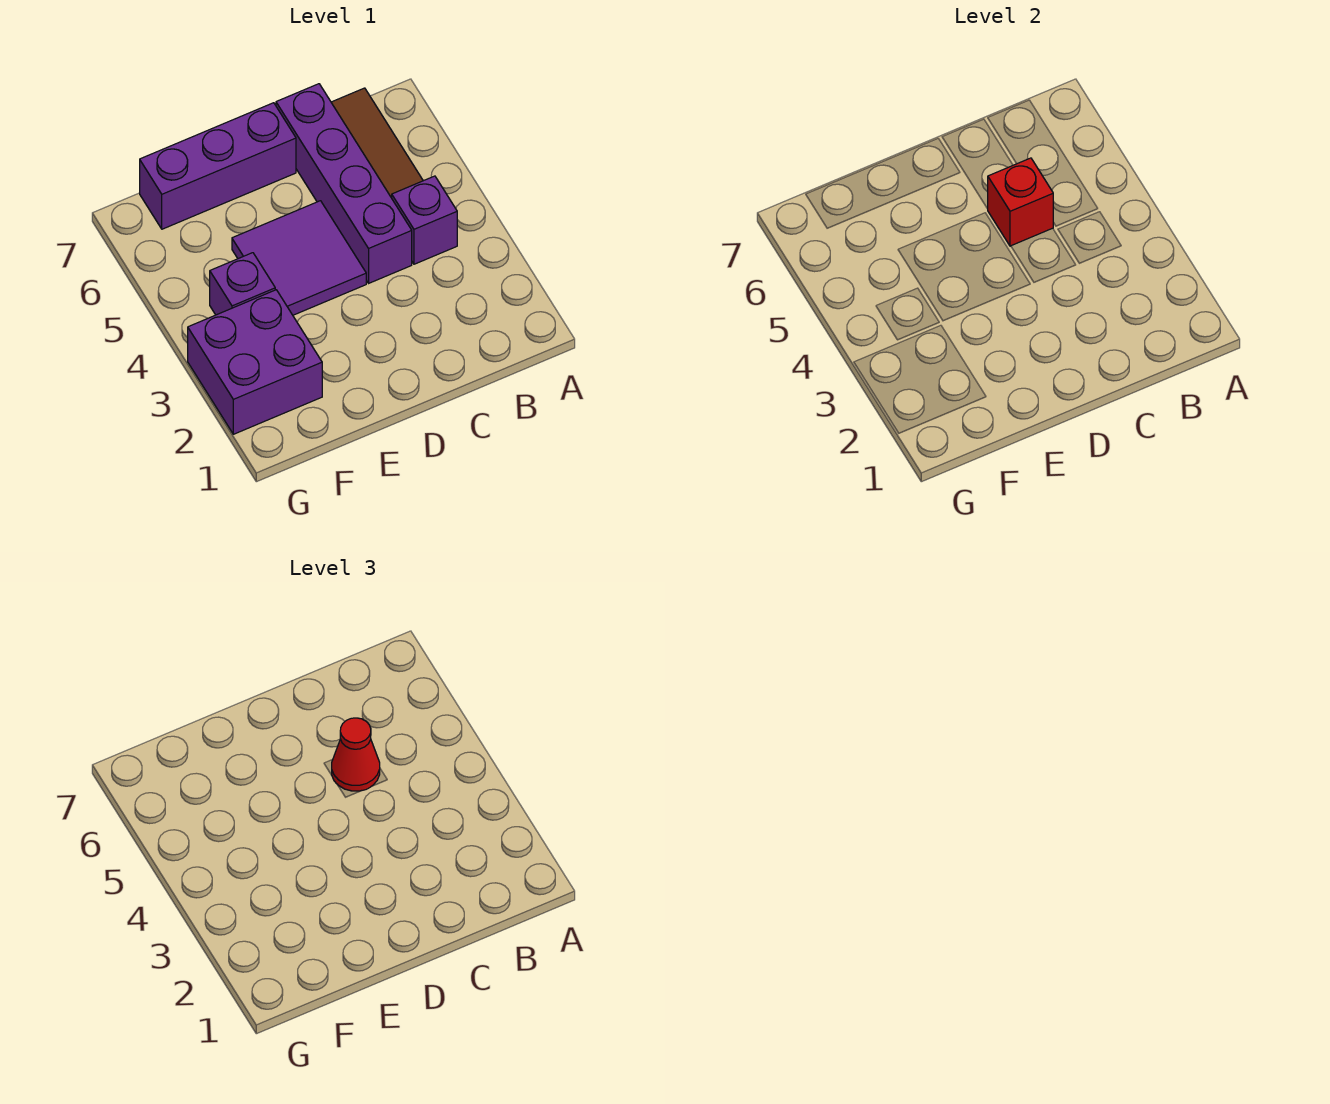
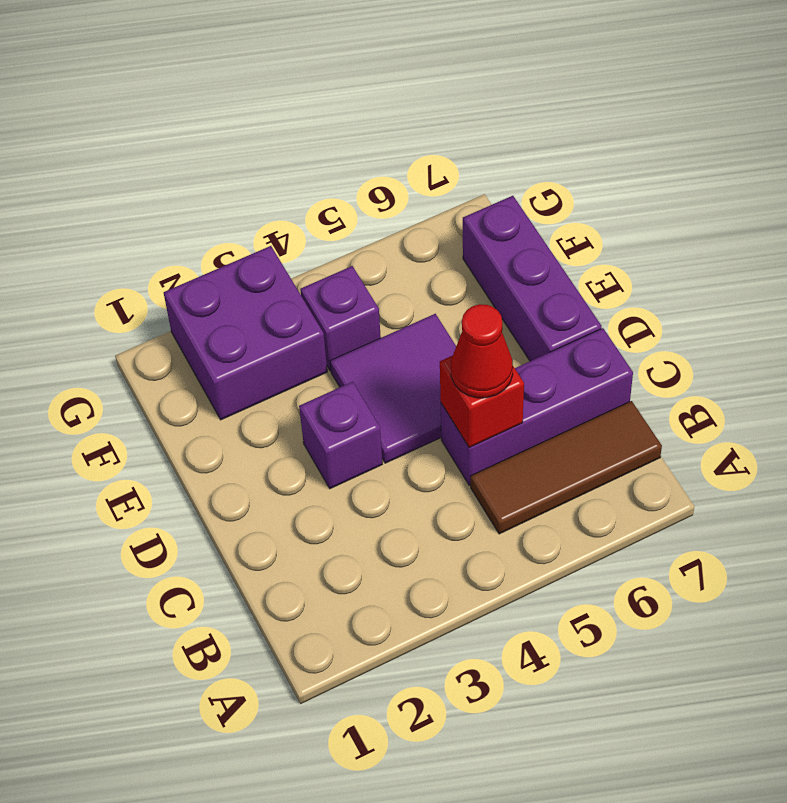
purple brick B4 level 1 -> purple brick D3 level 1
purple brick C4:C7 level 1 -> purple brick C5:C7 level 1

